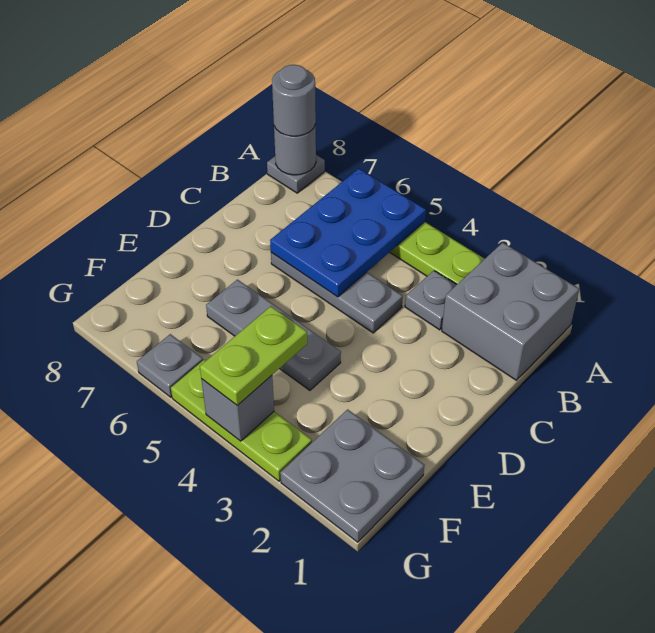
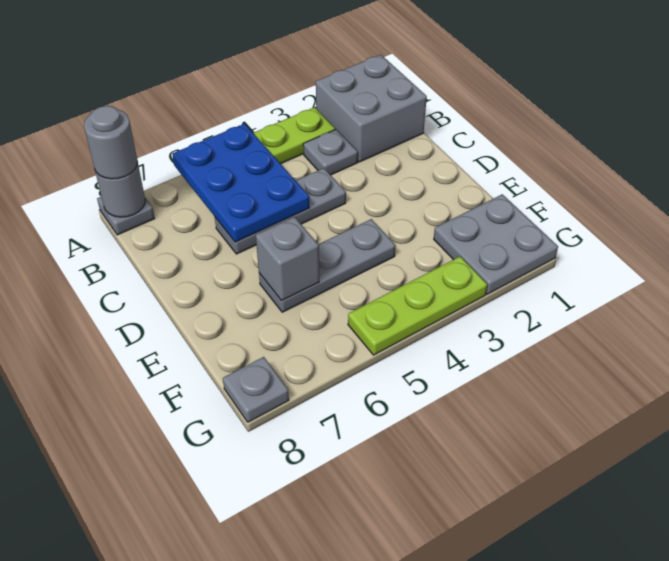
lime plate F4:G4 level 3 -> none
grey brick G4 level 2 -> grey brick E6 level 2
grey plate G6 level 1 -> grey plate G8 level 1

